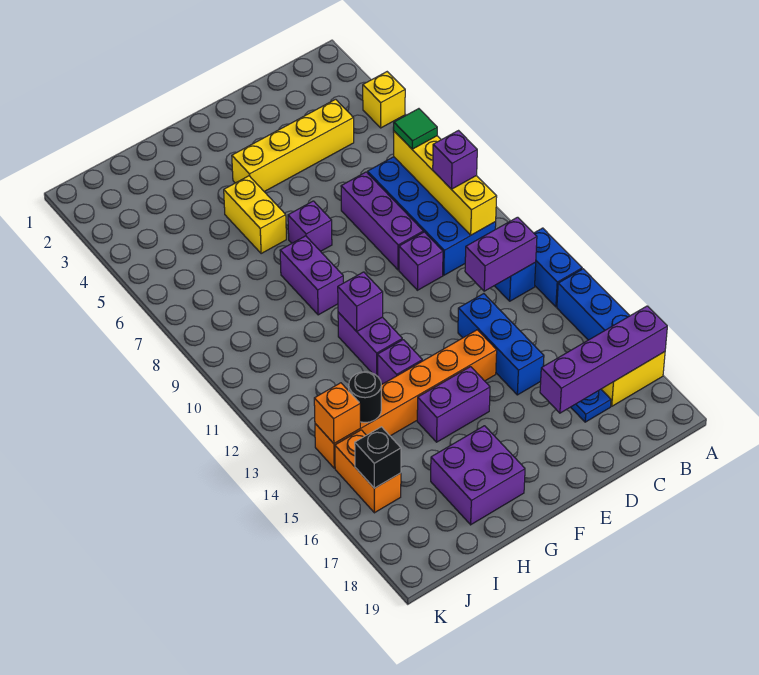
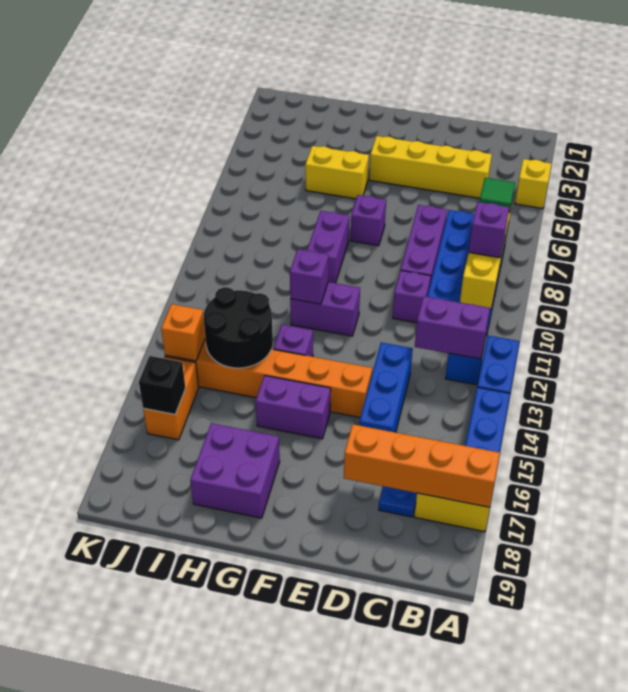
purple brick A17:D17 level 2 -> orange brick A17:D17 level 2
yellow brick G5:G6 level 1 -> yellow brick G5:H5 level 1
purple brick G11:G12 level 1 -> purple brick F11:G11 level 1
black round brick I14 level 2 -> black round brick H13:I14 level 2

